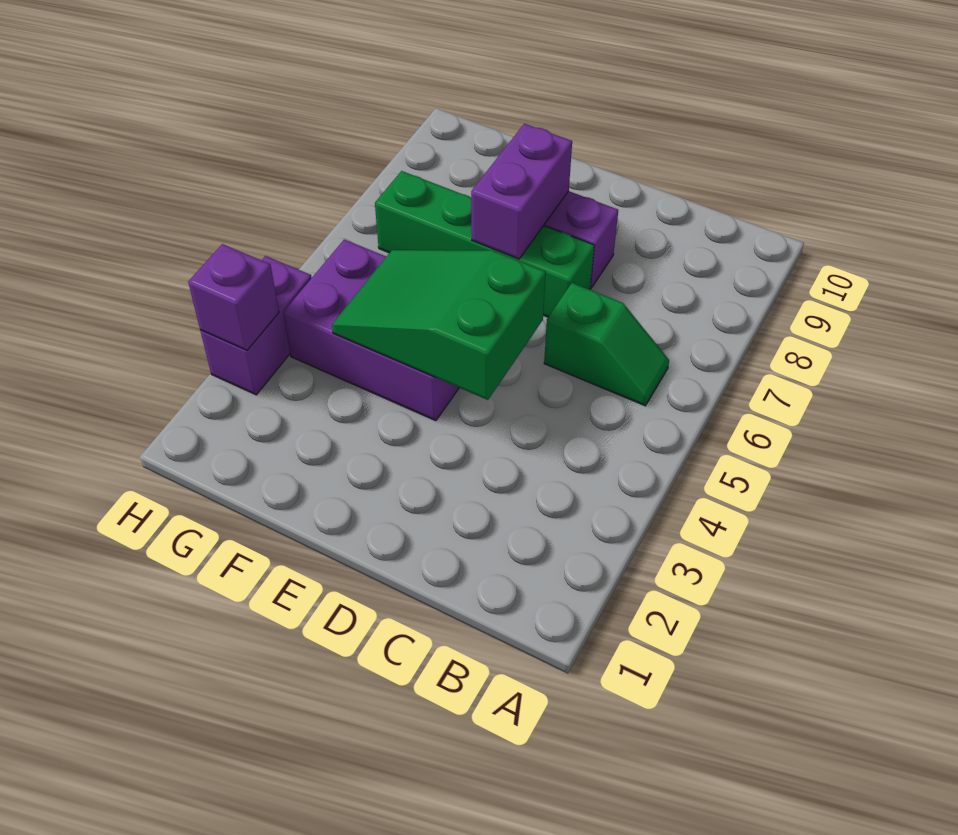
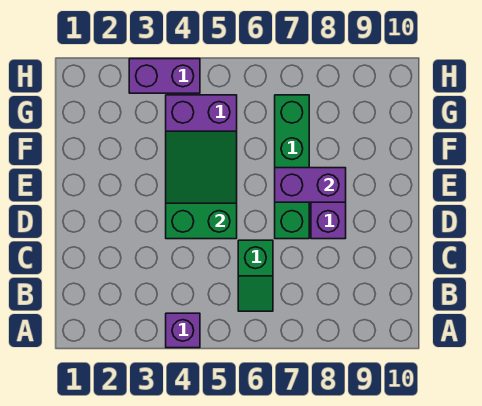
purple brick H3 level 2 -> purple brick A4 level 1

